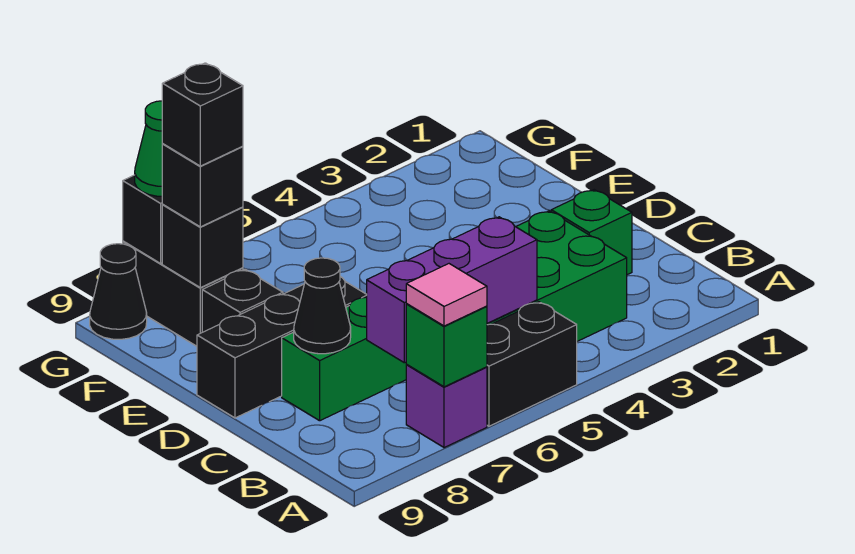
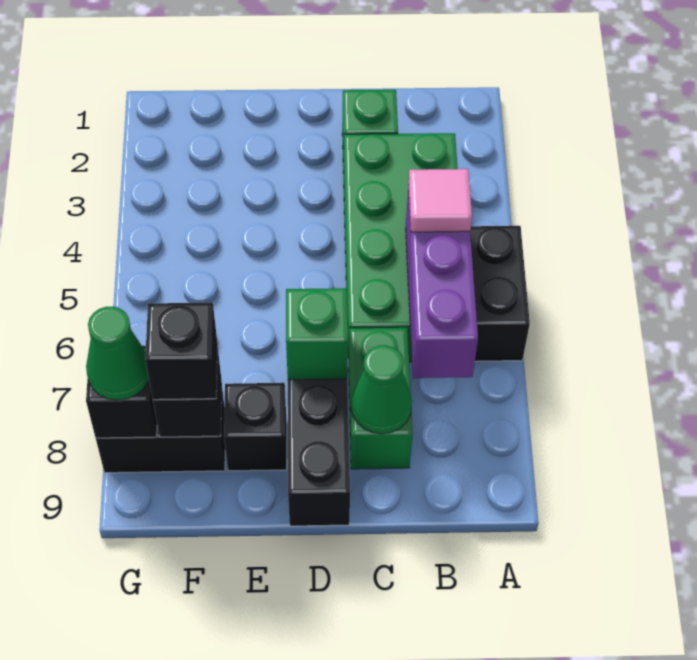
purple brick A7 level 1 -> none
green brick A7 level 2 -> green brick D7 level 2
pink tile A7 level 3 -> pink tile B5 level 3
black cone C8 level 2 -> green cone C8 level 2
black brick F8 level 4 -> none
black cone G9 level 1 -> none

